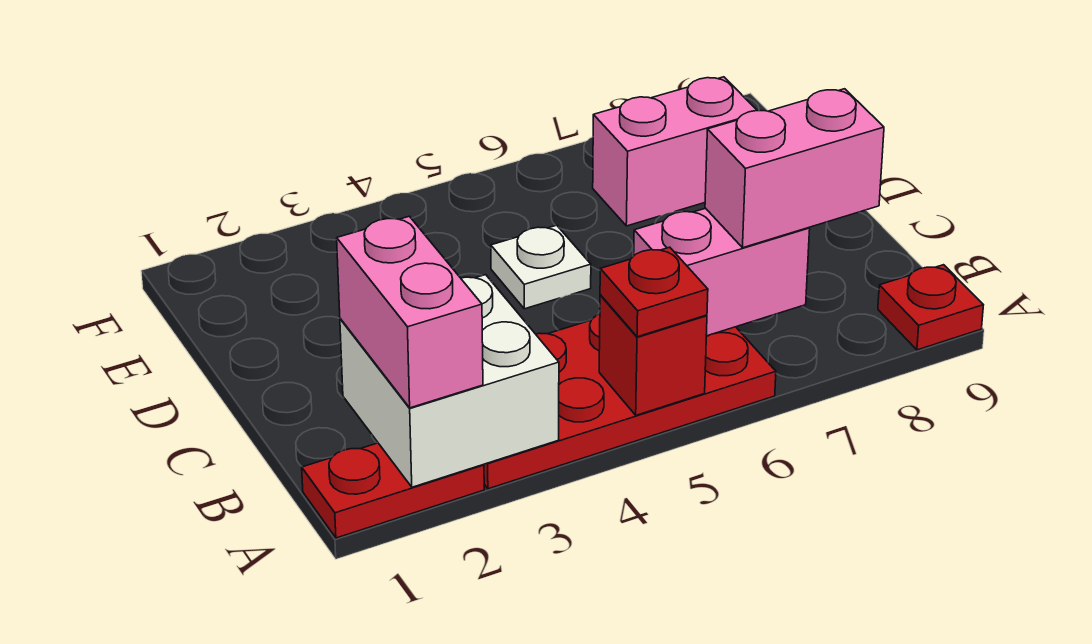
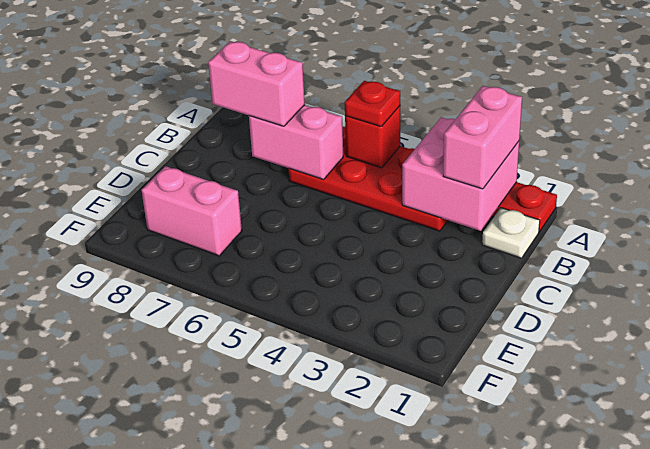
white brick A2:B3 level 2 -> pink brick A2:B3 level 2
red plate A9 level 1 -> none
white plate D5 level 1 -> white plate B1 level 1

